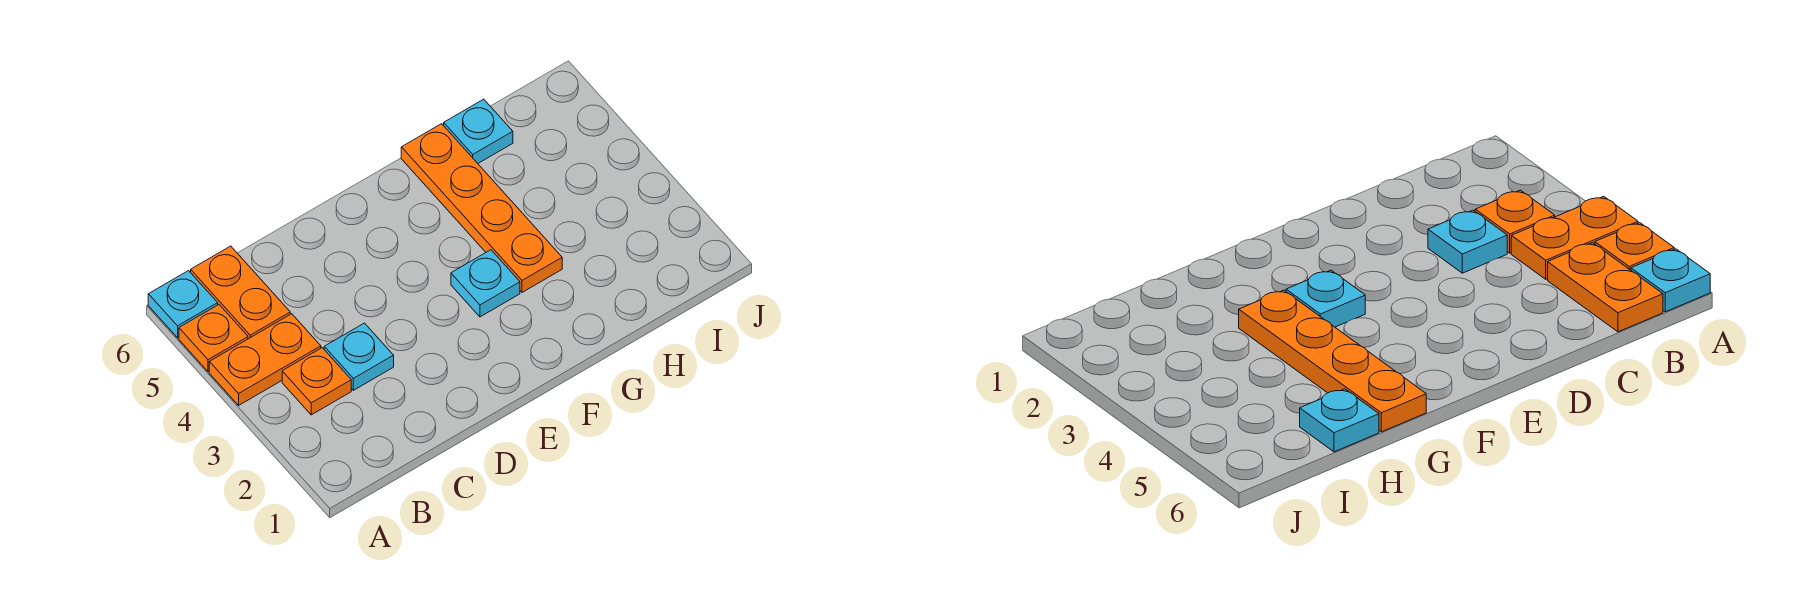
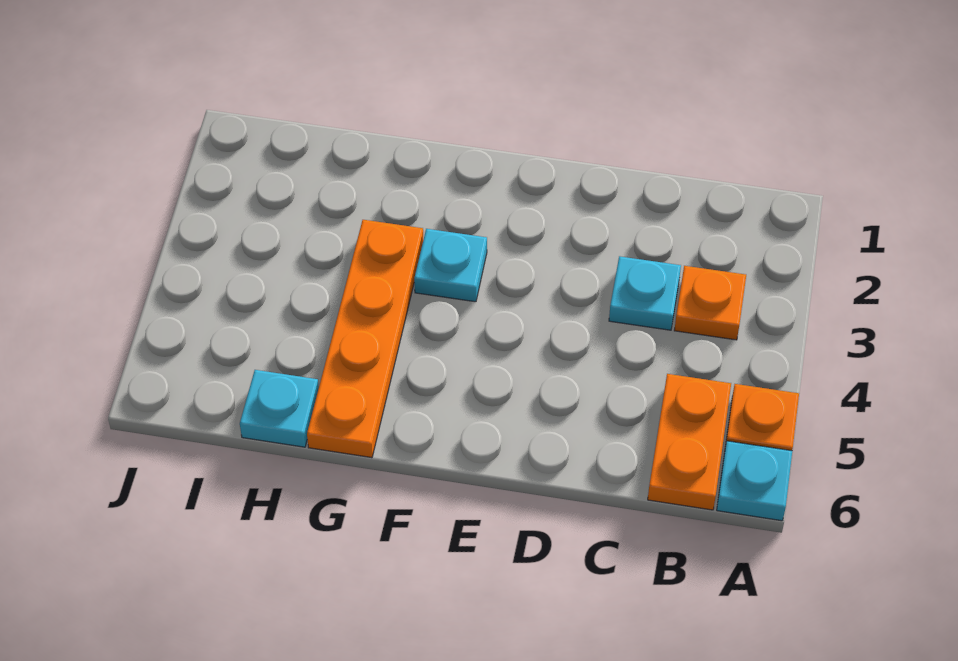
orange plate A4:B4 level 1 -> none

